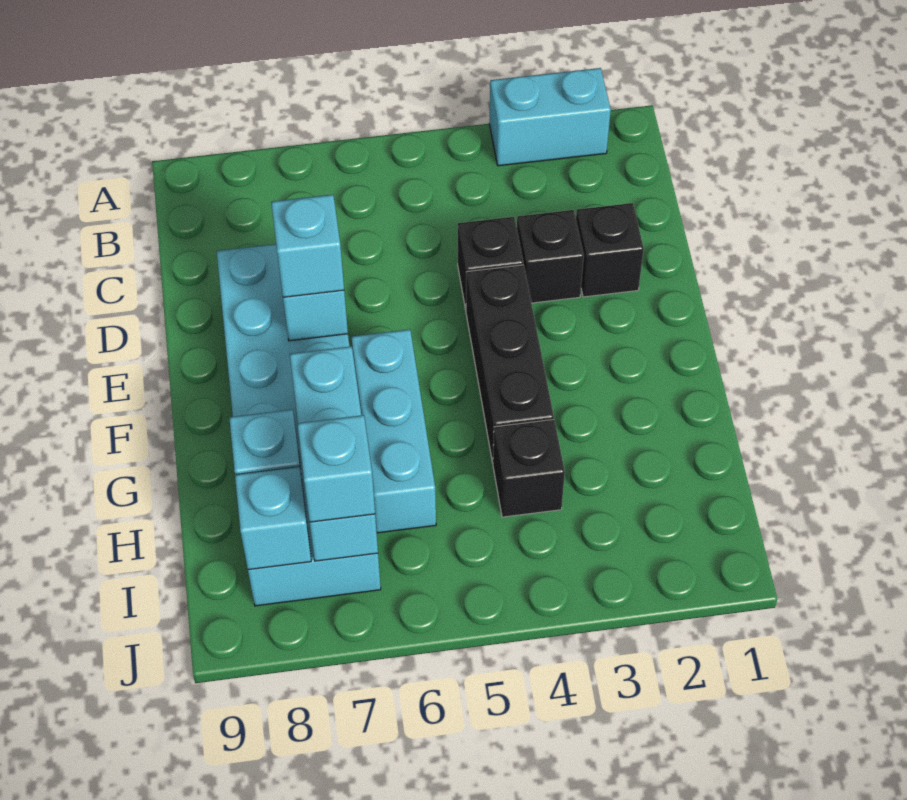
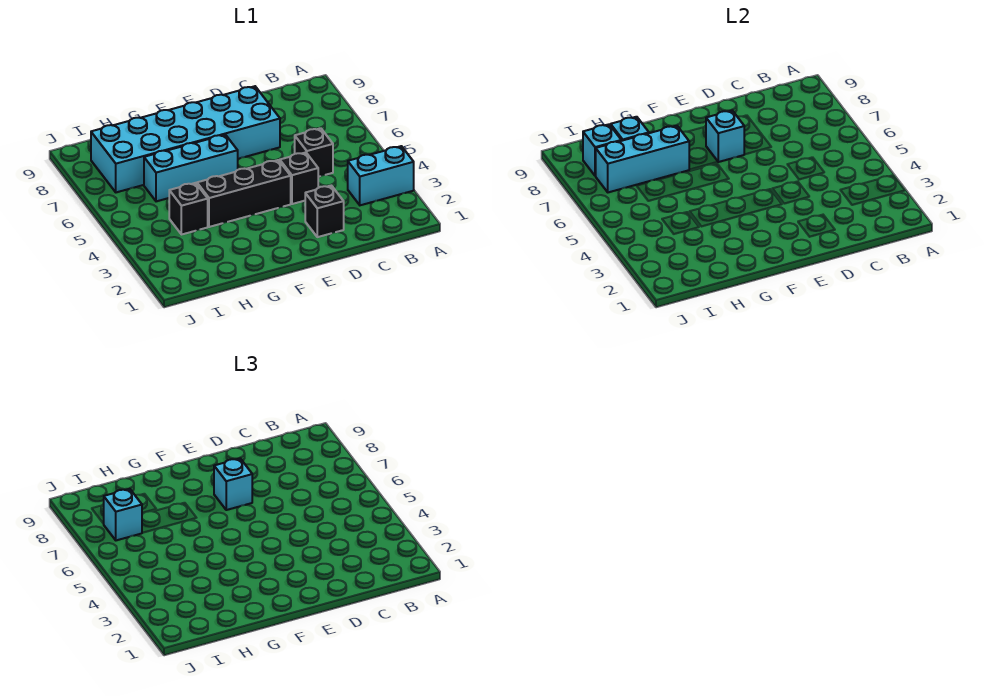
cyan brick A2:A3 level 1 -> cyan brick A3:B3 level 1
black brick D3 level 1 -> black brick C5 level 1

